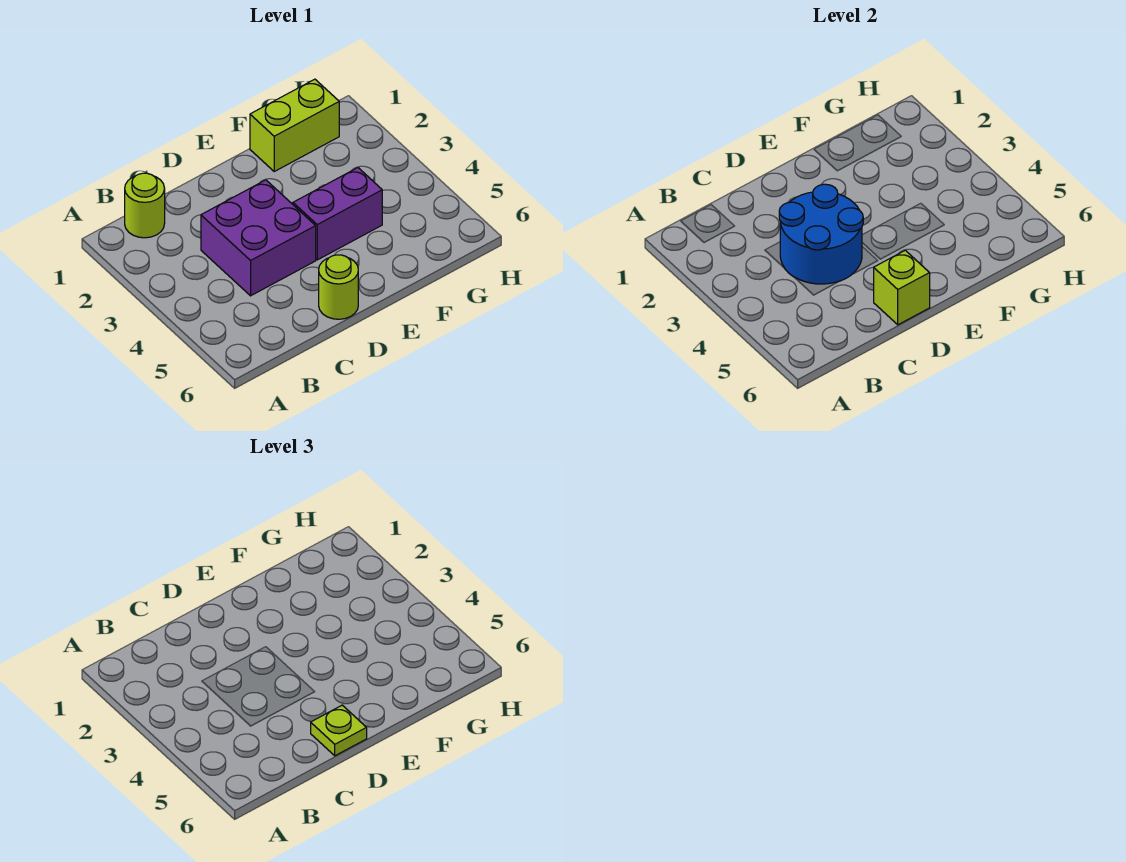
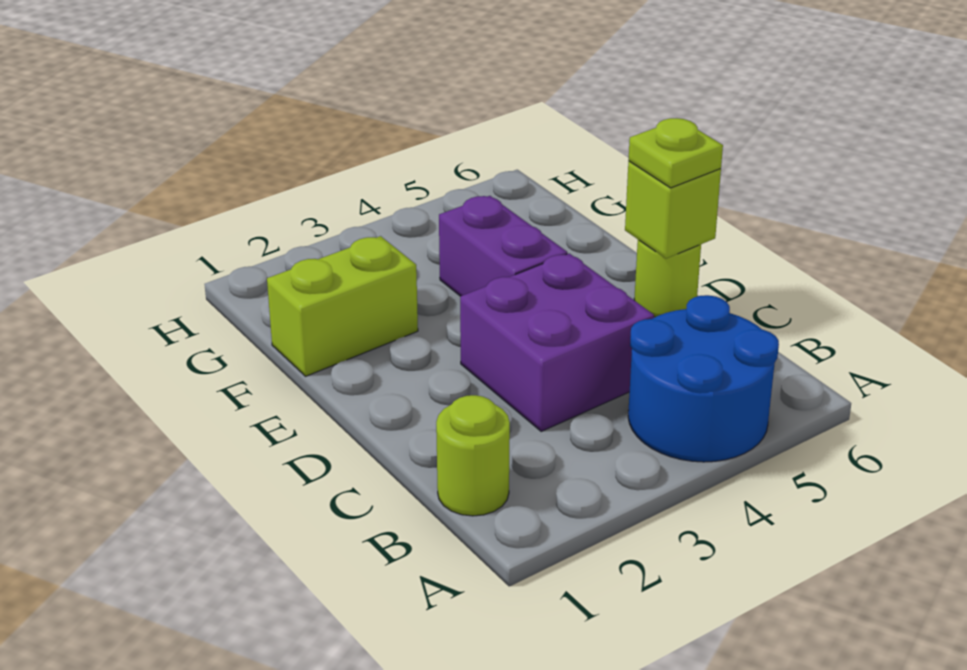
blue round brick C3:D4 level 2 -> blue round brick A4:B5 level 1
lime brick F1:G1 level 1 -> lime brick F1:F2 level 1

